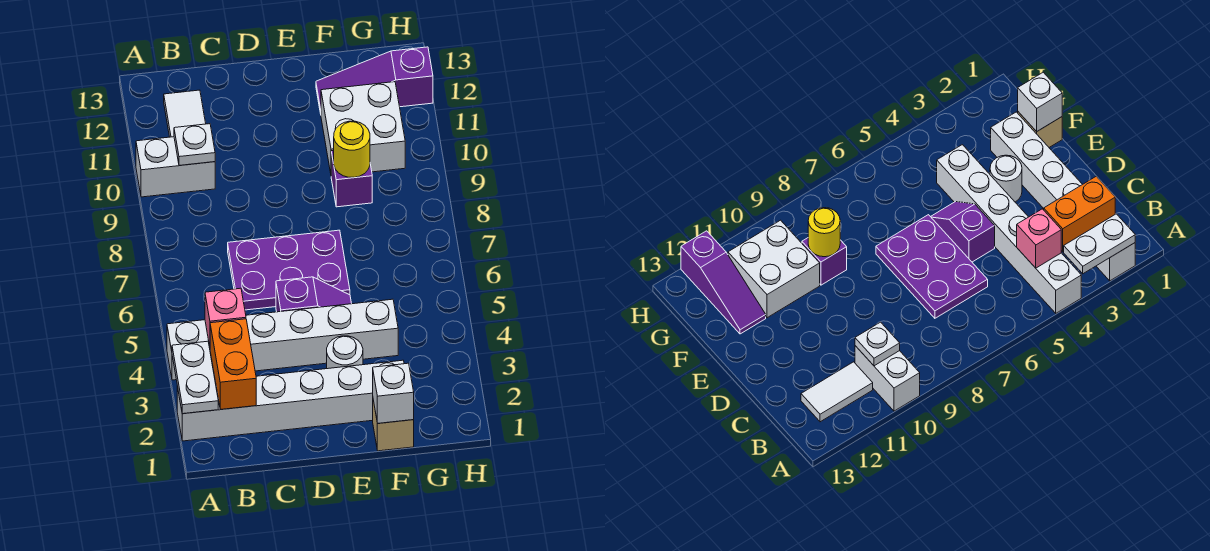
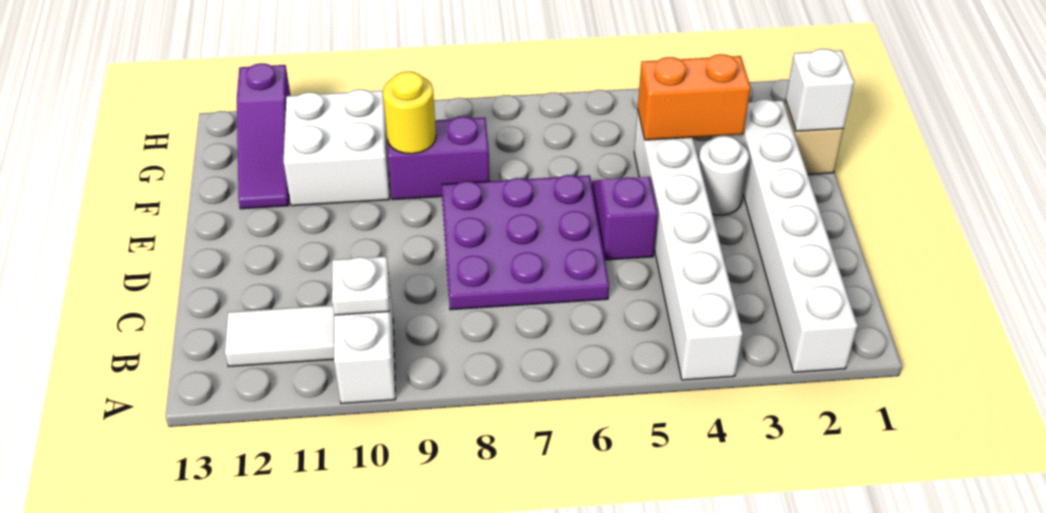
white plate A2:A3 level 2 -> none
orange brick B2:B3 level 2 -> orange brick F3:F4 level 2
pink brick B4 level 2 -> none
purple plate C6:E7 level 1 -> purple plate C6:E8 level 1
purple brick F9 level 1 -> purple brick F8:F9 level 1

